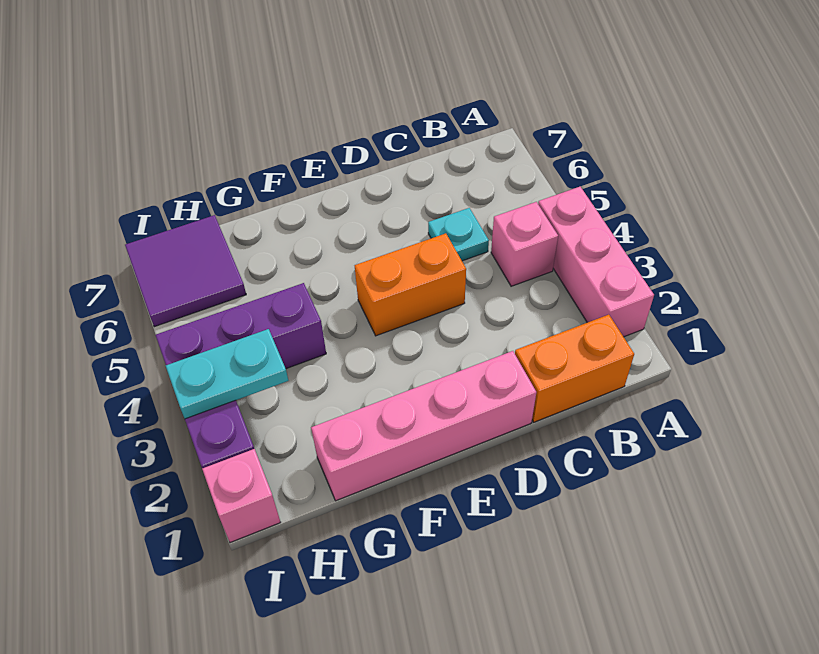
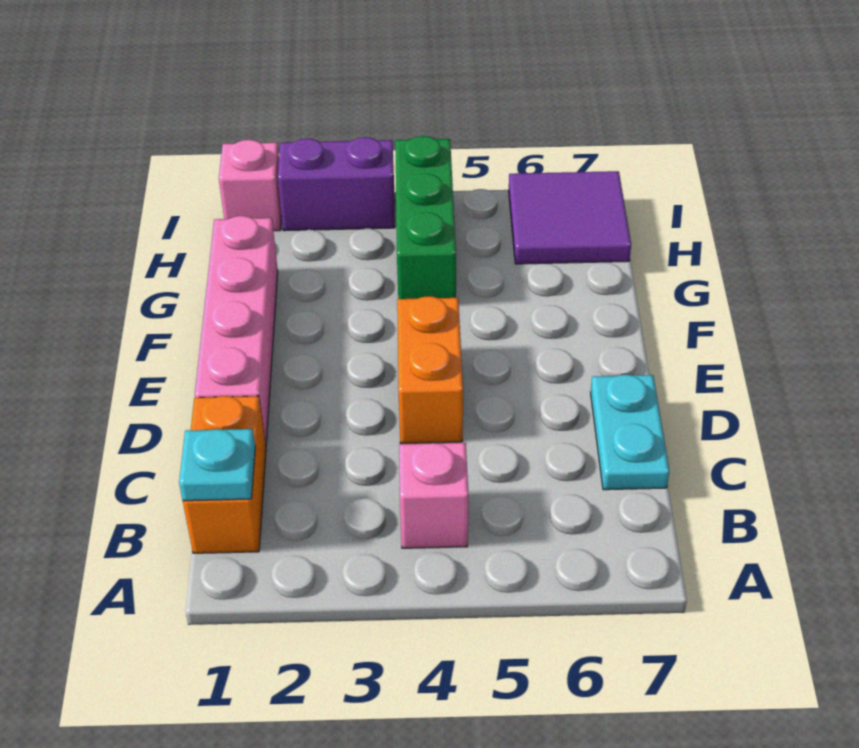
pink brick A2:A4 level 1 -> none
cyan plate C5 level 1 -> cyan plate B1 level 2
purple brick G4:I4 level 1 -> green brick G4:I4 level 1
cyan plate H3:I3 level 2 -> cyan plate C7:D7 level 1

